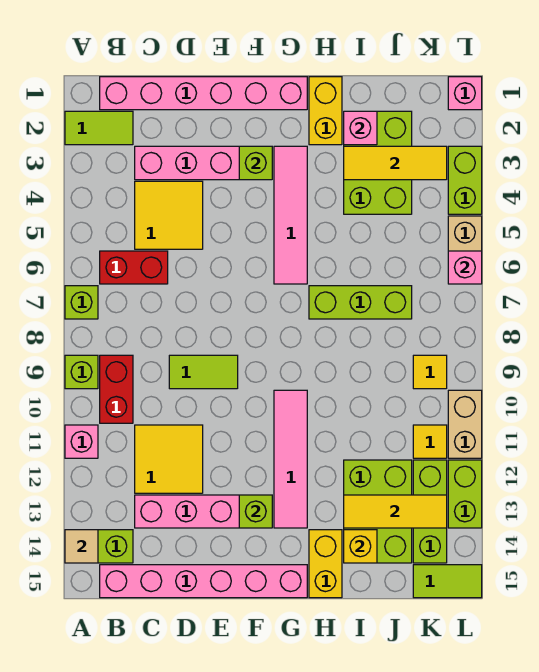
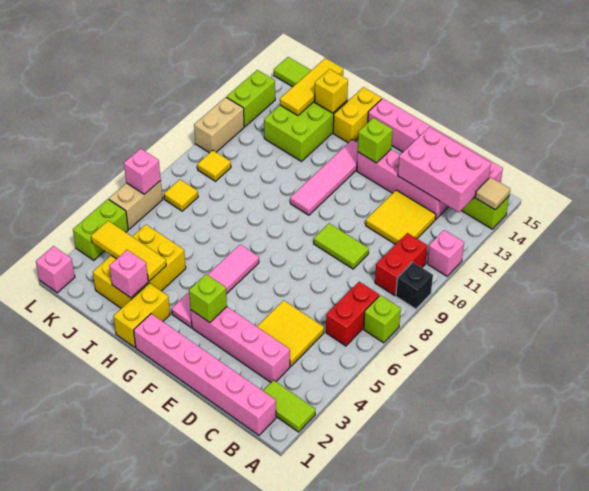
lime brick A9 level 1 -> black brick A9 level 1
red brick B6:C6 level 1 -> red brick B6:B7 level 1
none -> pink brick B13:D14 level 2
lime brick H7:J7 level 1 -> none
lime brick I2:J4 level 1 -> yellow brick I2:J4 level 1
yellow tile I13:K13 level 2 -> yellow tile J13:J15 level 2
yellow tile K11 level 1 -> yellow tile K7 level 1
lime brick K12:K14 level 1 -> none

